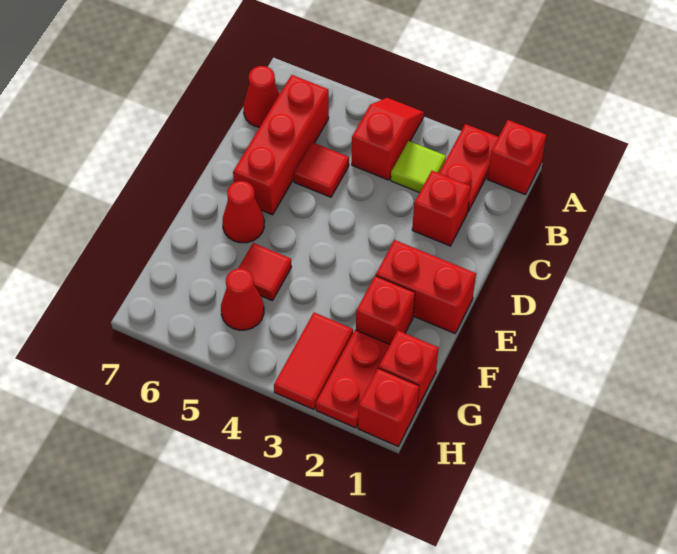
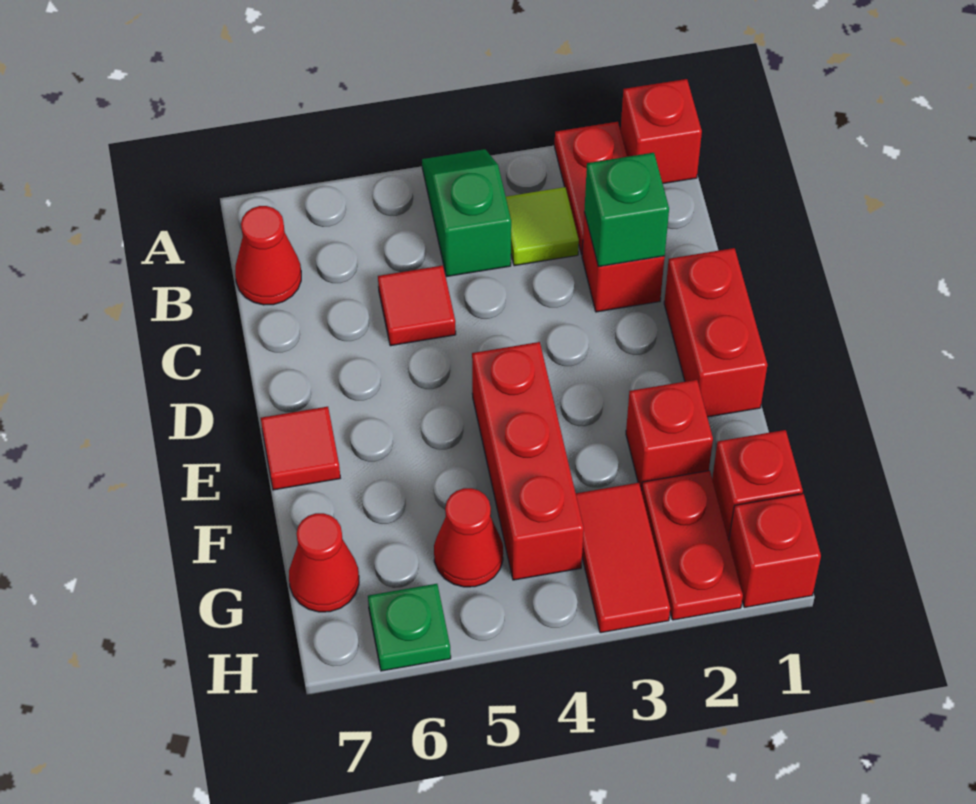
red slope A4:B4 level 1 top B -> green slope A4:B4 level 1 top B
red brick B6:D6 level 1 -> red brick E4:G4 level 1
none -> green brick C2 level 2
red brick E1:E2 level 1 -> red brick D1:E1 level 1
red cone E6 level 1 -> red cone G7 level 1
red tile F5 level 1 -> red tile E7 level 1
none -> green plate H6 level 1

